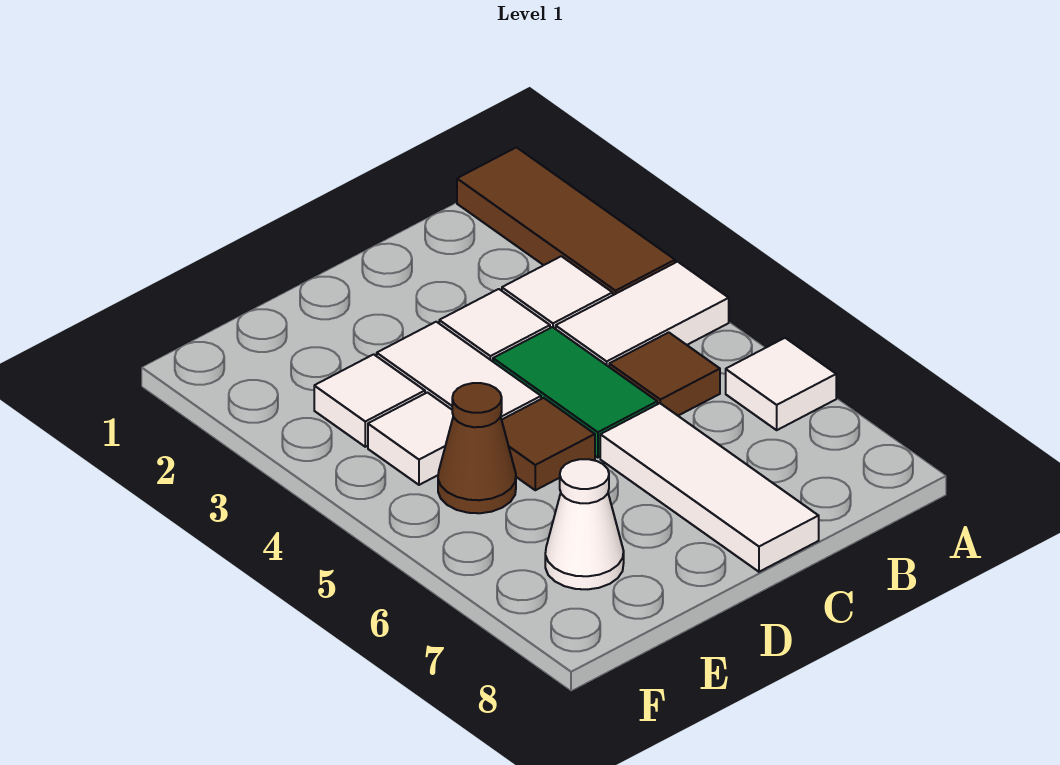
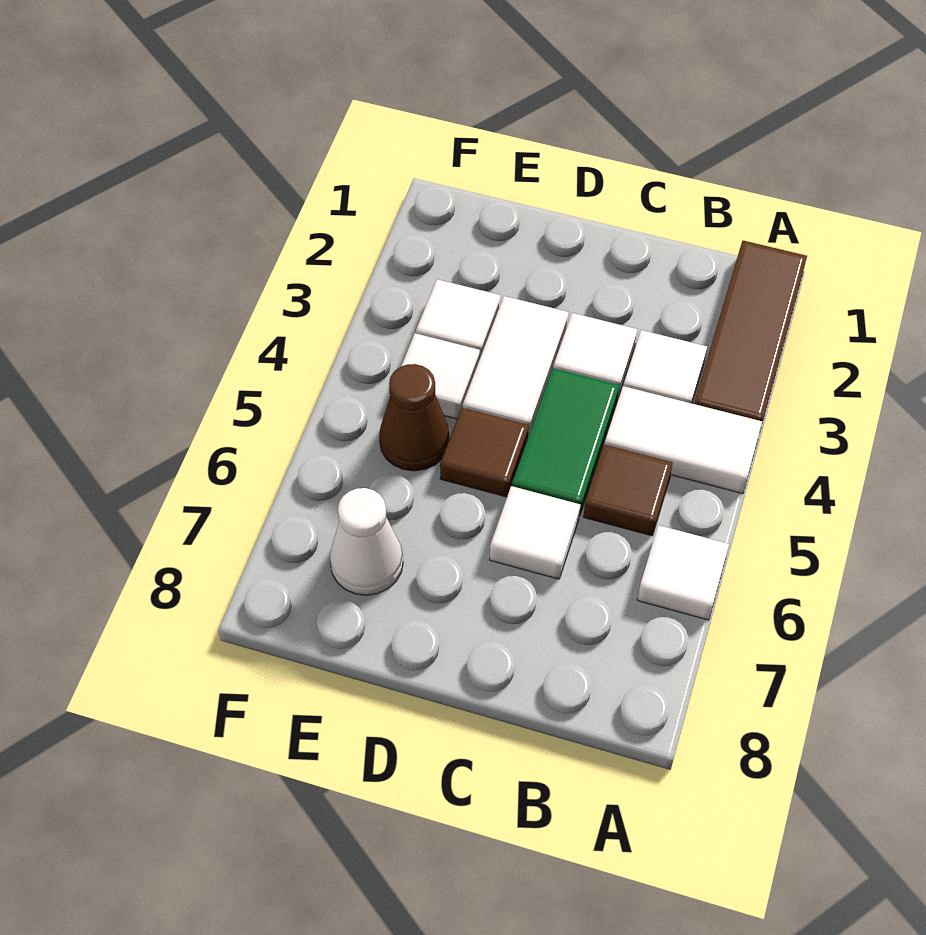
white tile C6:C8 level 1 -> white tile C6 level 1

